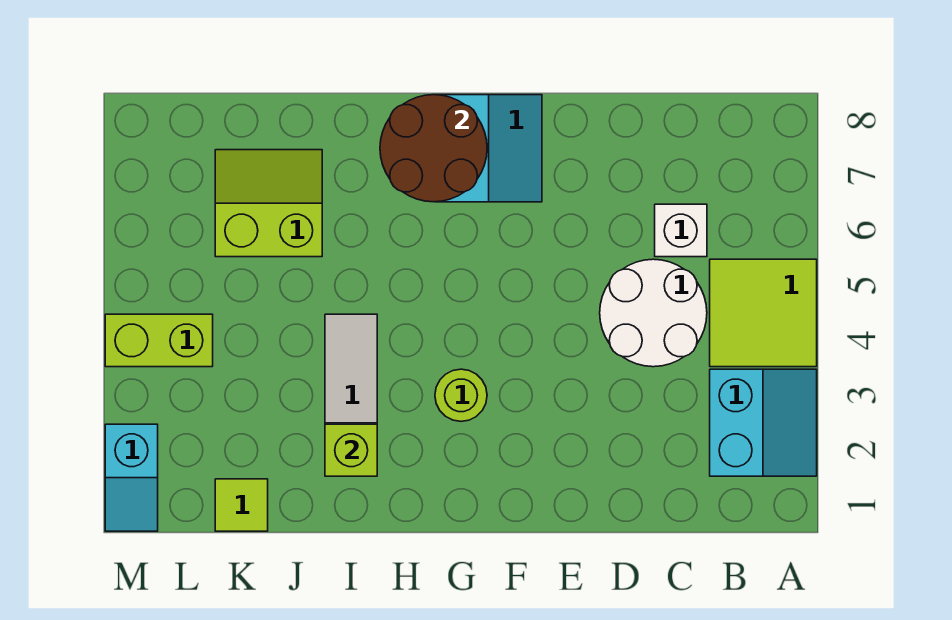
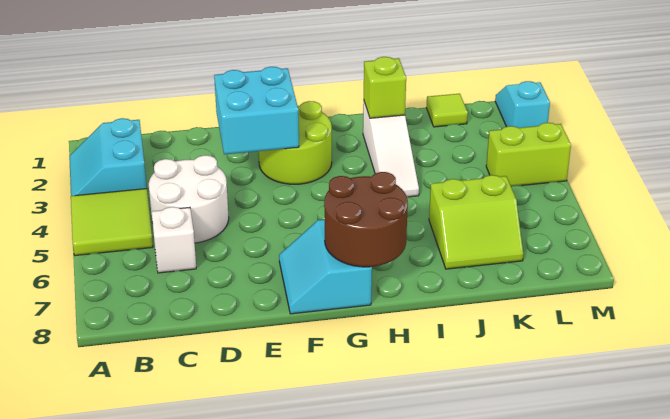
none -> cyan brick E2:F3 level 2
lime round brick G3 level 1 -> lime round brick F2:G3 level 1

